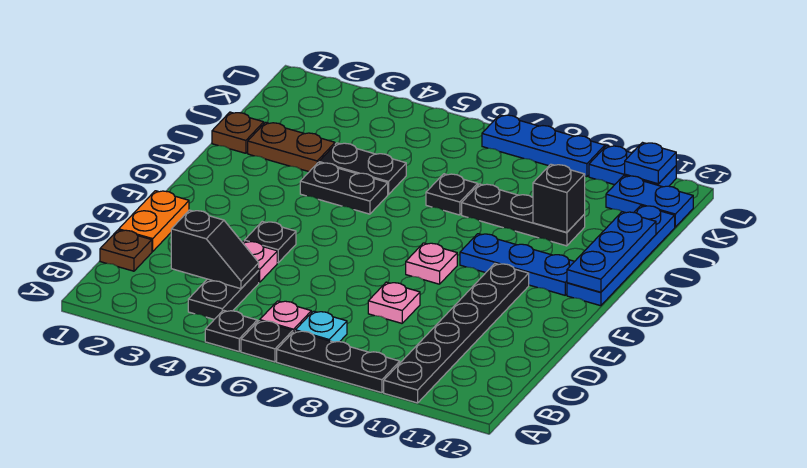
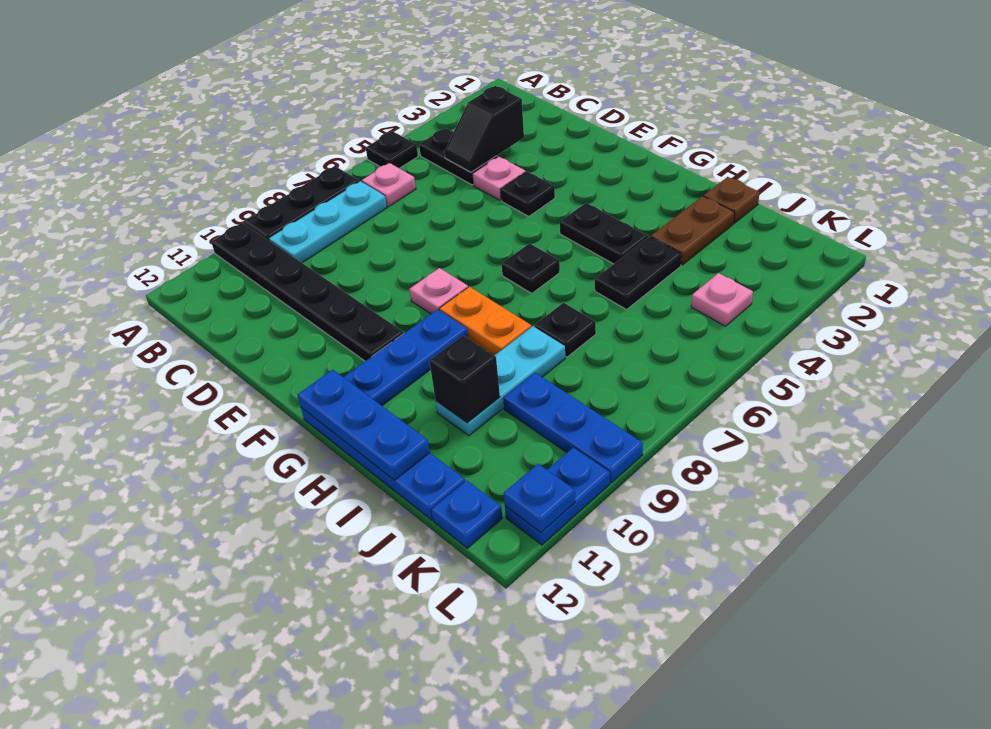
black plate A6 level 1 -> black plate G6 level 1
cyan plate B7 level 1 -> cyan plate B7:B9 level 1
brown plate C1 level 1 -> none
orange plate D1:E1 level 1 -> orange plate G8:H8 level 1
pink plate D8 level 1 -> pink plate K4 level 1
black plate H4:H5 level 1 -> black plate G4:H4 level 1
black plate I8:I10 level 1 -> cyan plate I8:I10 level 1
blue plate K11:K12 level 1 -> blue plate K12 level 1
blue plate L7:L9 level 1 -> blue plate J9:L9 level 1

